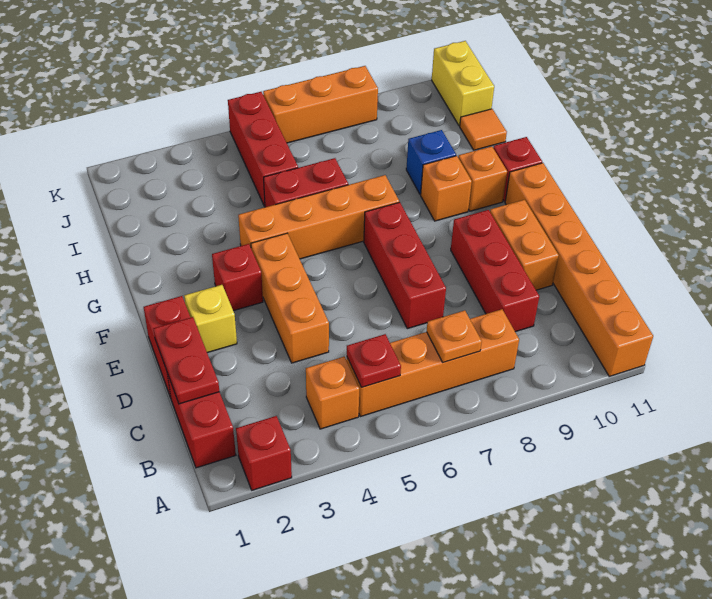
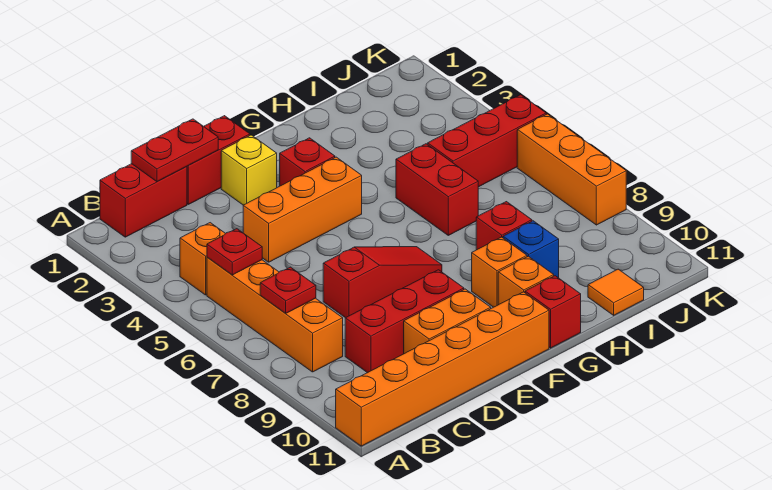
red brick A2 level 1 -> red brick H8 level 1
orange plate B7 level 2 -> red plate B7 level 2
red brick D7:F7 level 1 -> red slope D7:F7 level 1 top D
orange brick G4:G7 level 1 -> none
yellow brick J11:K11 level 1 -> none

